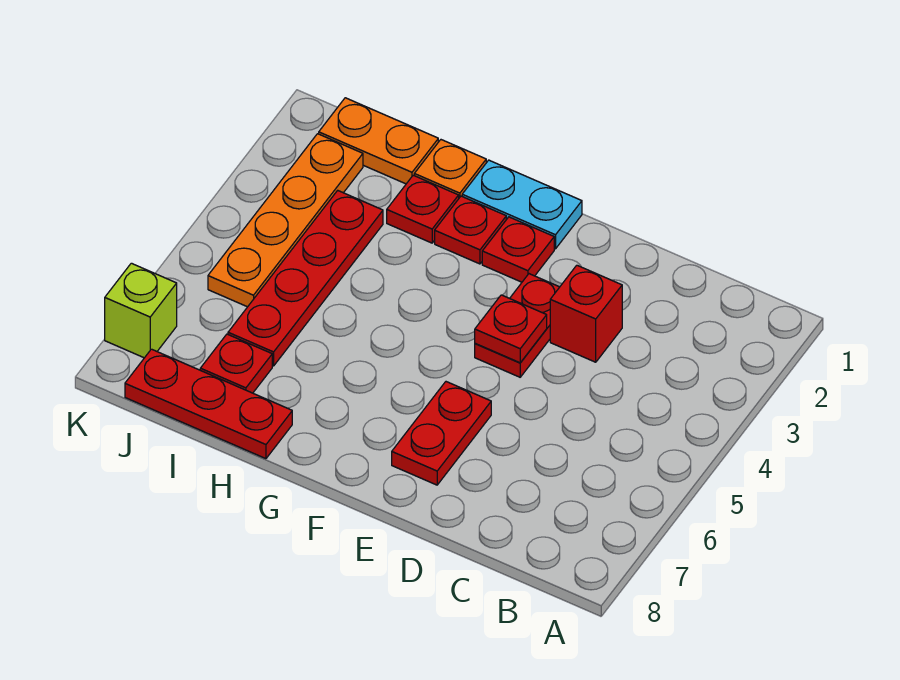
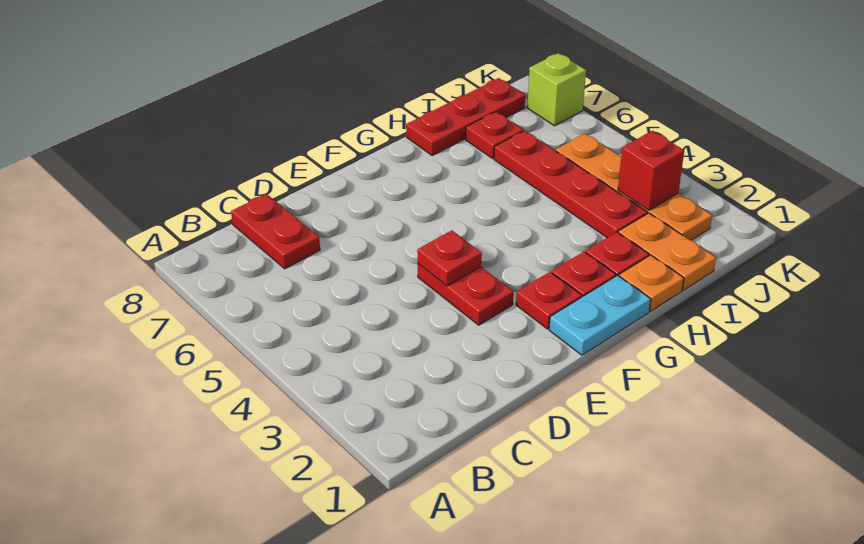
red brick D3 level 1 -> red brick J3 level 2
red plate E6:E7 level 1 -> red plate C7:C8 level 1
orange plate I1:J1 level 1 -> orange plate I1:I2 level 1

